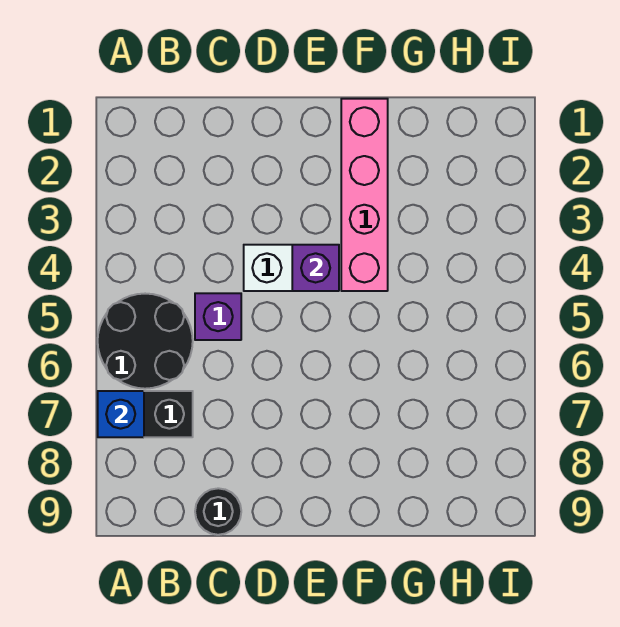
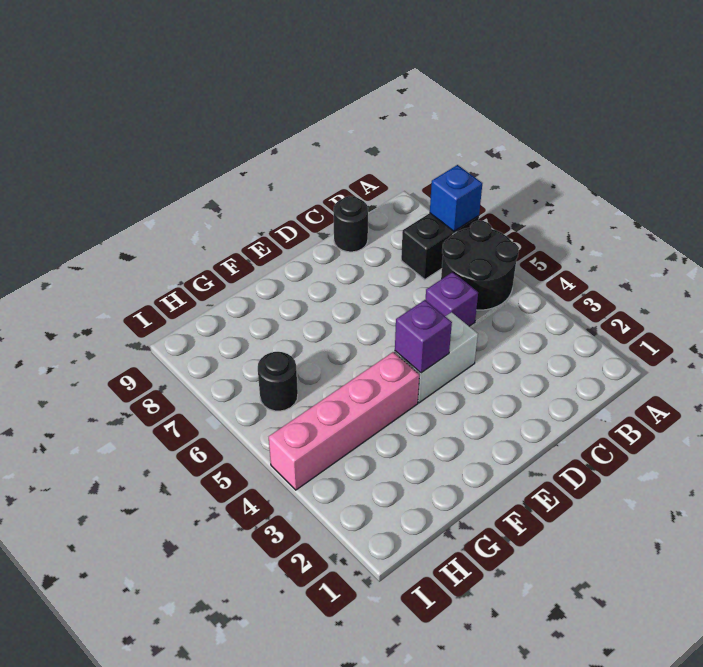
pink brick F1:F4 level 1 -> pink brick F4:I4 level 1
none -> black round brick H6 level 1

